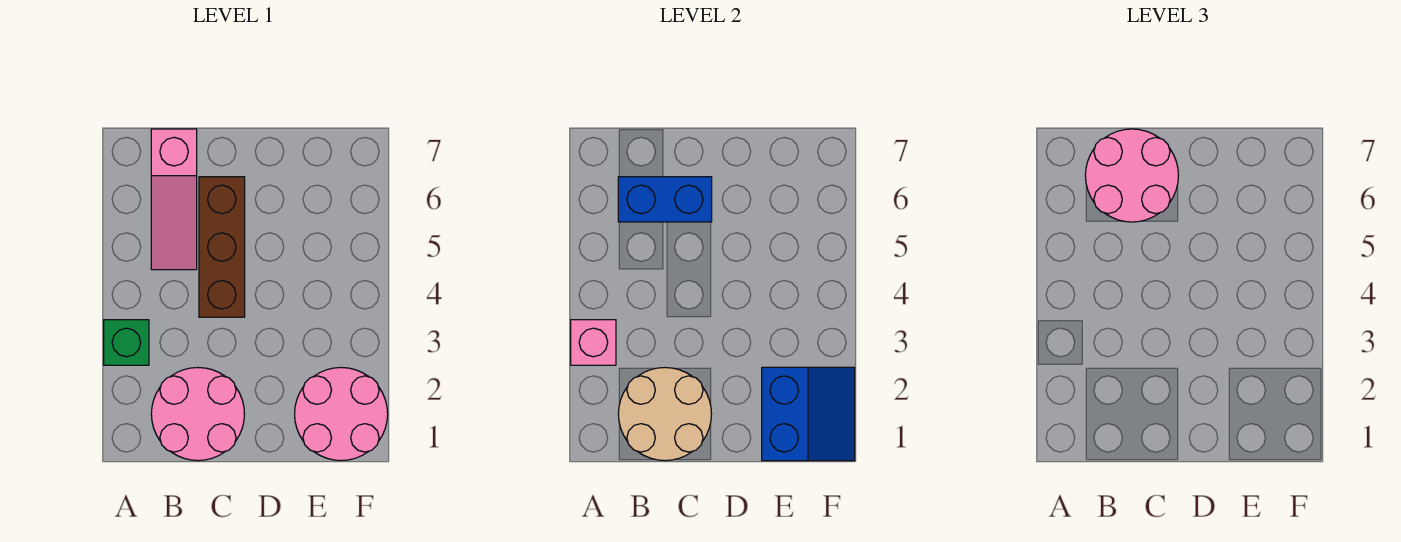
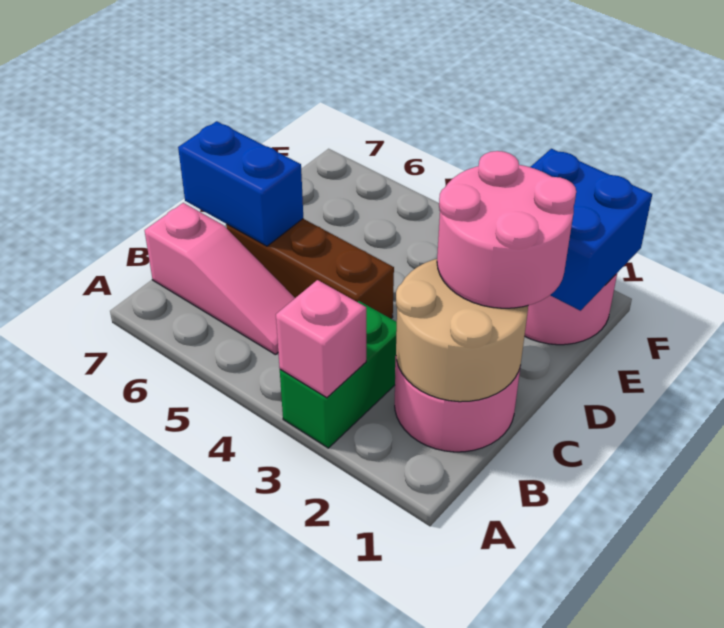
green brick A3 level 1 -> green brick A3:B3 level 1
blue brick B6:C6 level 2 -> blue brick C6:C7 level 2
pink round brick B6:C7 level 3 -> pink round brick C1:D2 level 3
blue slope E1:F2 level 2 top E -> blue brick E1:F2 level 2

